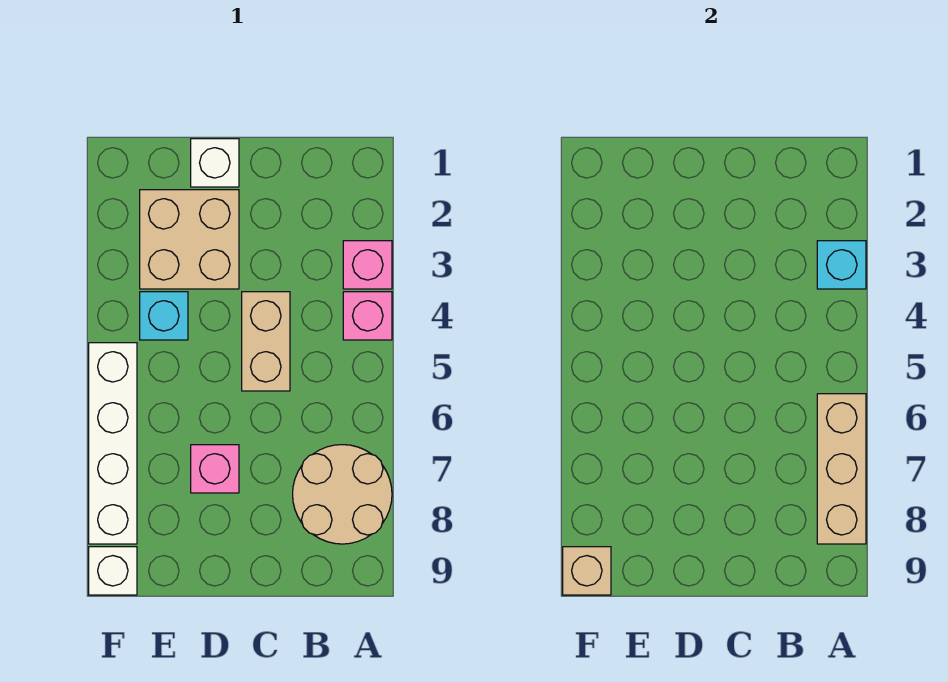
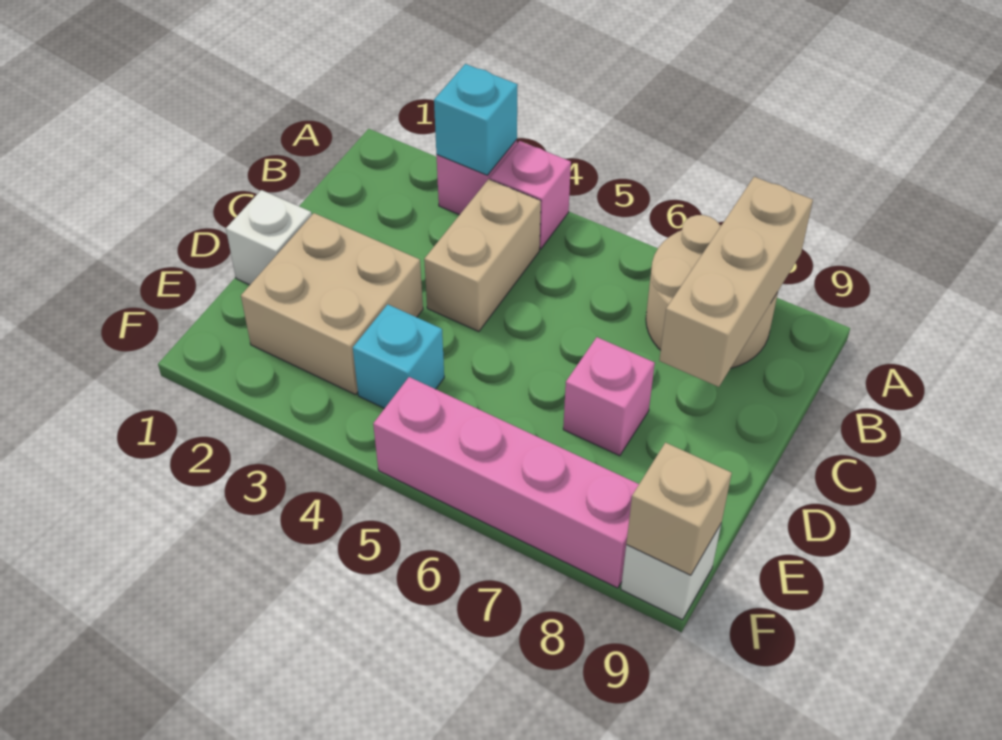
tan brick A6:A8 level 2 -> tan brick A8:C8 level 2
tan brick C4:C5 level 1 -> tan brick B4:C4 level 1
white brick F5:F8 level 1 -> pink brick F5:F8 level 1

